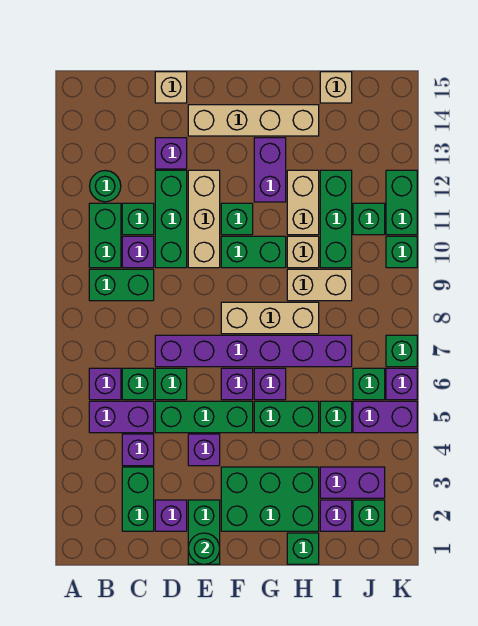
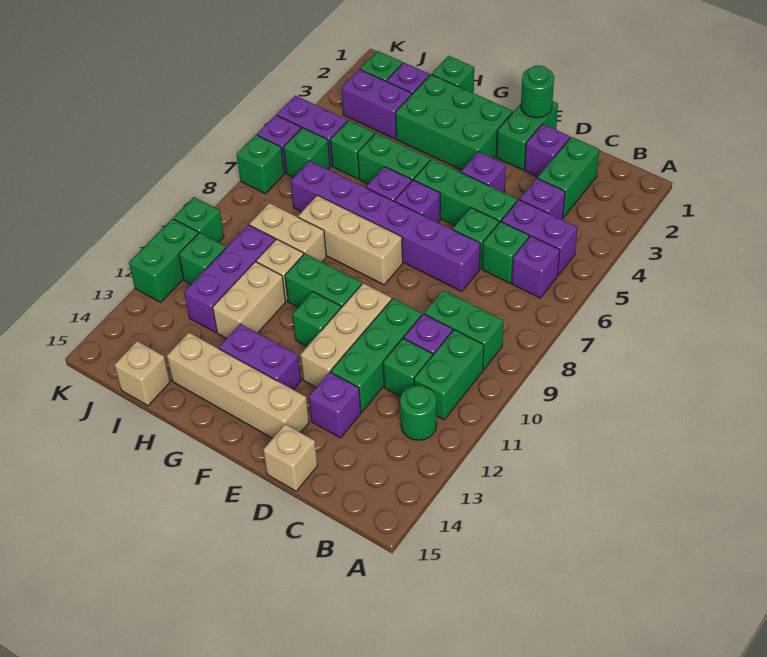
purple brick G12:G13 level 1 -> purple brick F13:G13 level 1
green brick I10:I12 level 1 -> purple brick I10:I12 level 1

